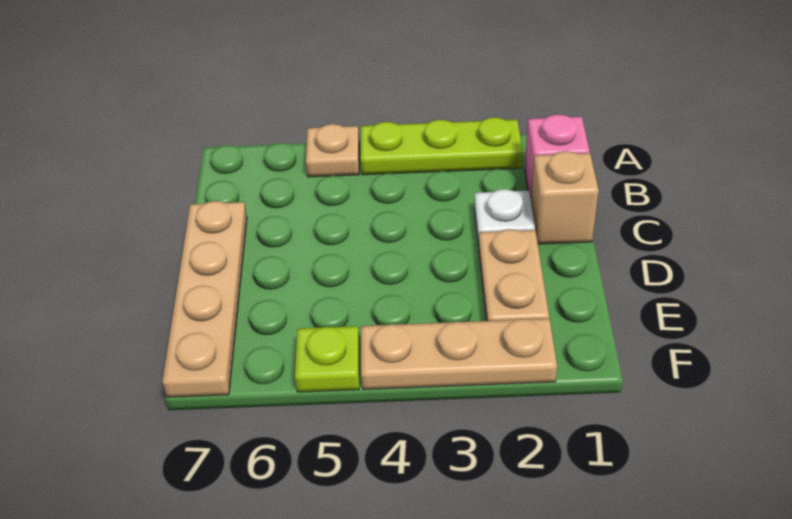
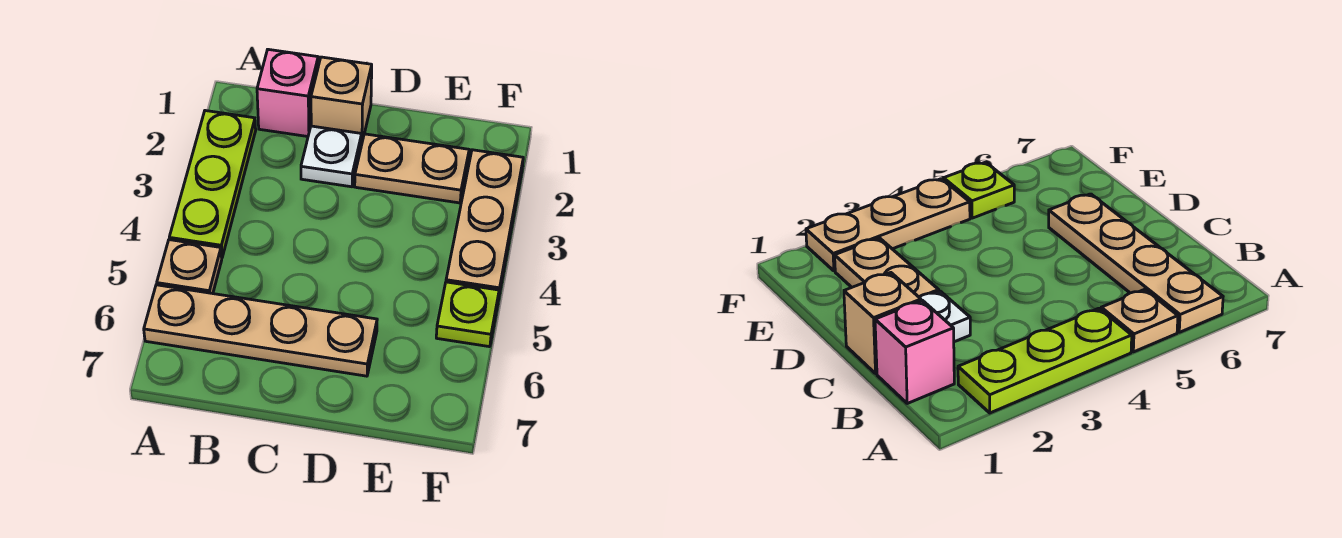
tan plate C7:F7 level 1 -> tan plate A6:D6 level 1

